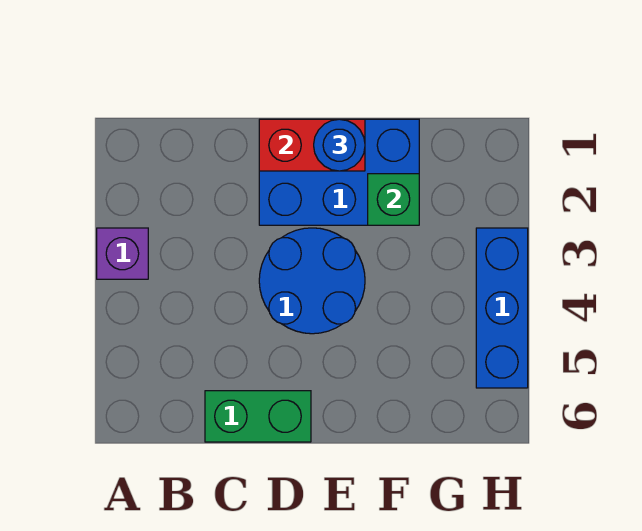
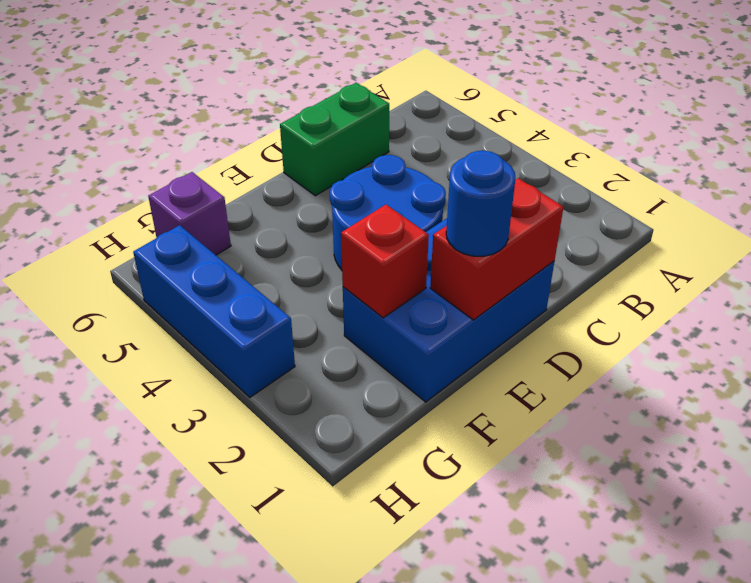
purple brick A3 level 1 -> purple brick G6 level 1
green brick F2 level 2 -> red brick F2 level 2

